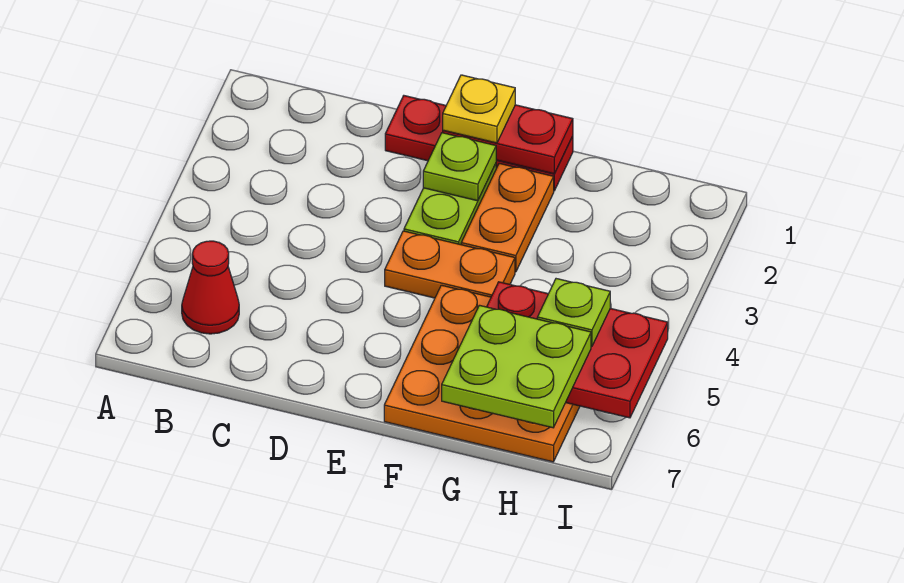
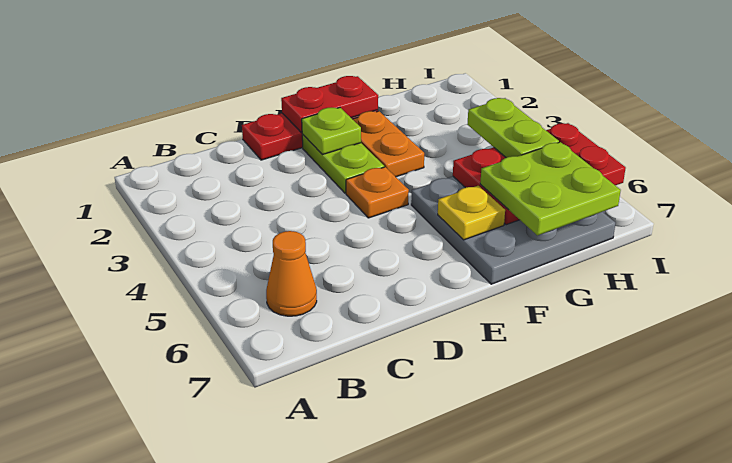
red cone B6 level 1 -> orange cone B6 level 1
yellow plate E1 level 3 -> yellow plate F6 level 2
orange plate E4:F4 level 1 -> orange plate E4 level 1
orange plate F5:H7 level 1 -> grey plate F5:H7 level 1
lime plate H5 level 3 -> lime plate H4:H5 level 3

